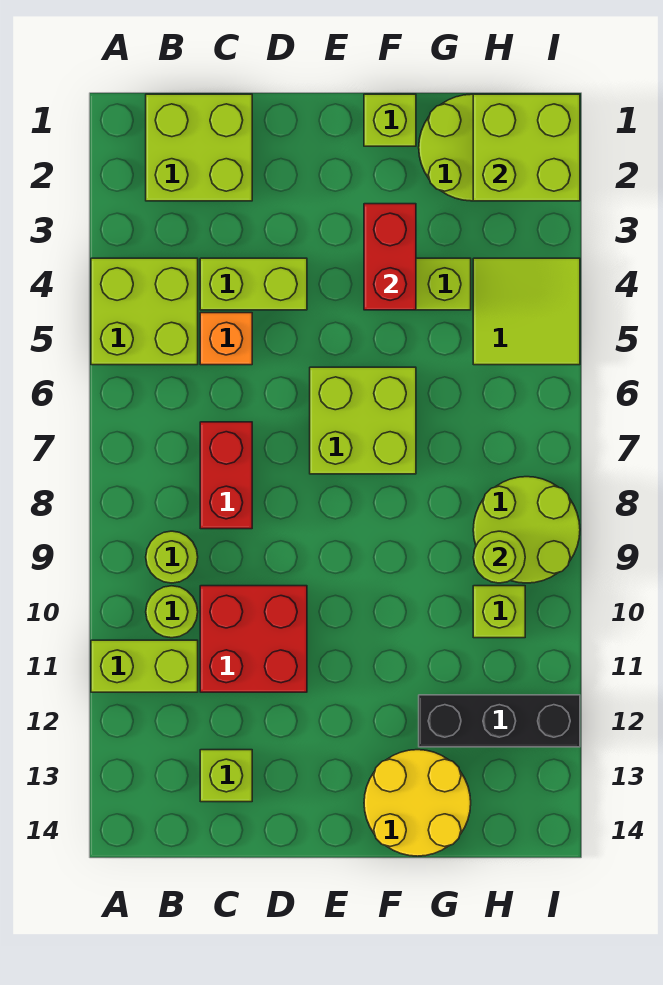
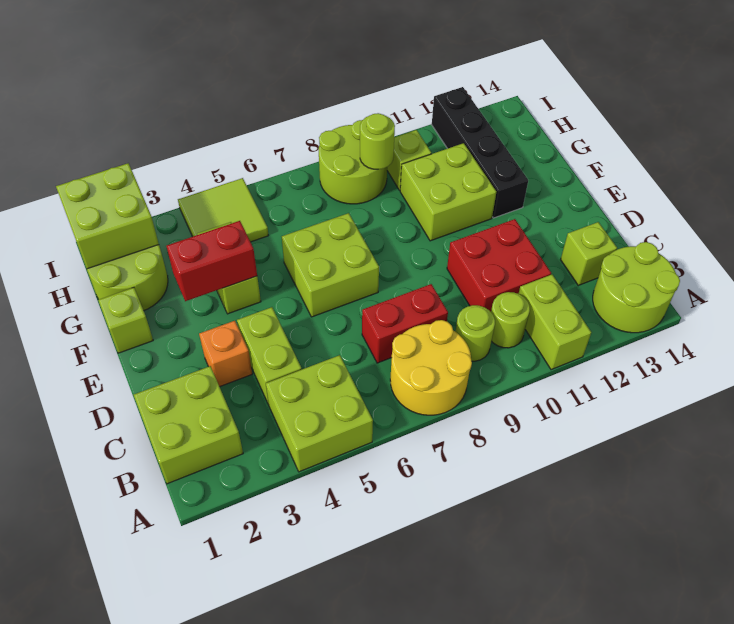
none -> lime round brick A13:B14 level 1
orange brick C5 level 1 -> orange brick D3 level 1
none -> lime brick F10:G11 level 1
yellow round brick F13:G14 level 1 -> yellow round brick A7:B8 level 1
black brick G12:I12 level 1 -> black brick F12:I12 level 1

